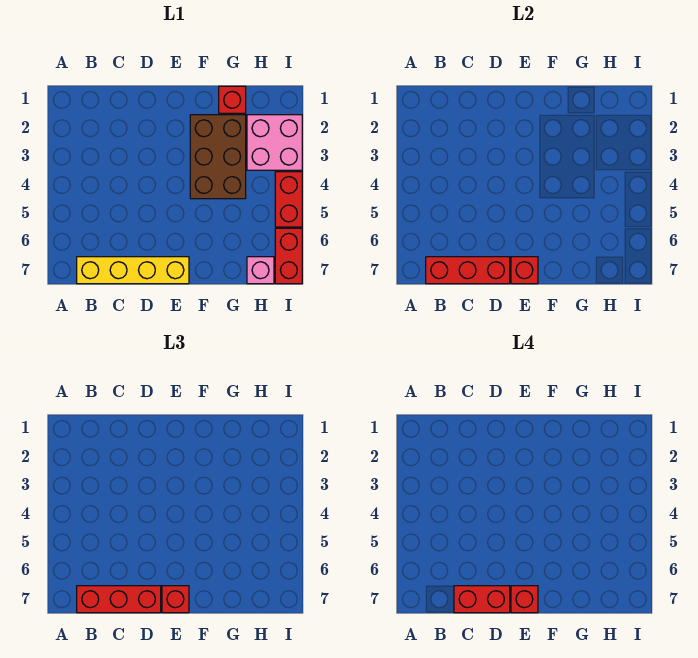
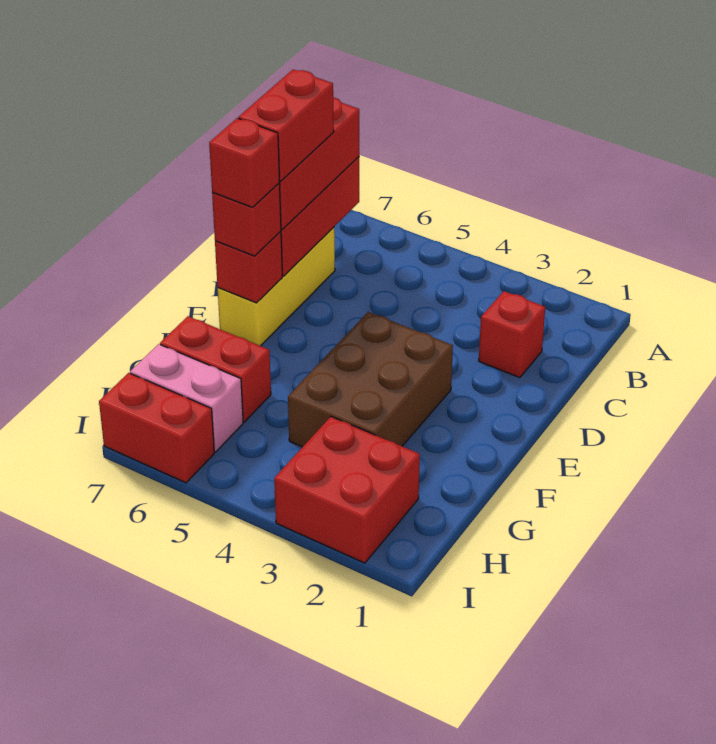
yellow brick B7:E7 level 1 -> yellow brick C7:E7 level 1
brown brick F2:G4 level 1 -> brown brick E3:G4 level 1
red brick G1 level 1 -> red brick C2 level 1
pink brick H2:I3 level 1 -> red brick H2:I3 level 1
pink brick H7 level 1 -> pink brick H6:H7 level 1
red brick I4:I5 level 1 -> red brick G6:G7 level 1

